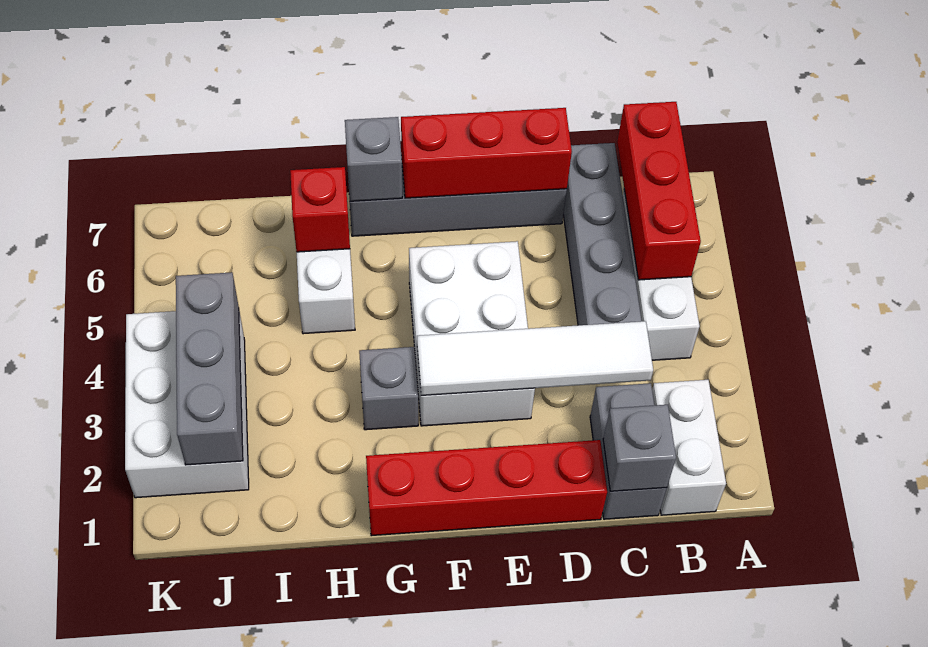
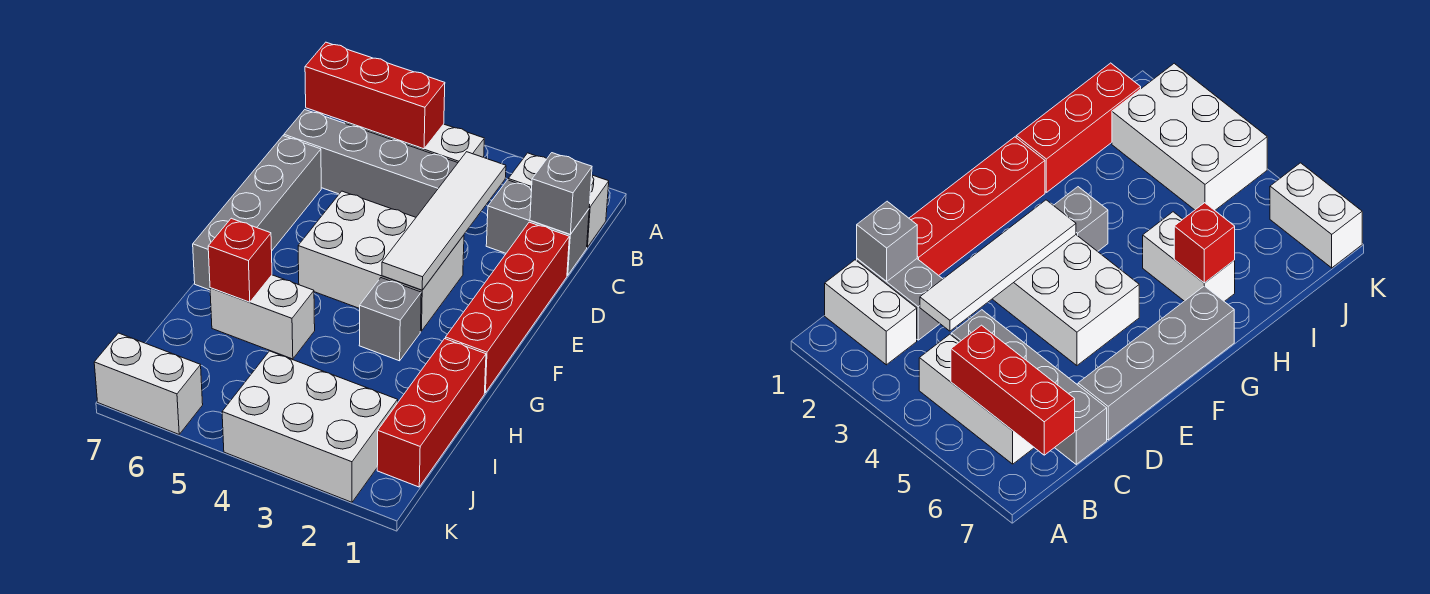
red brick D7:F7 level 2 -> red brick H1:J1 level 1
grey brick G7 level 2 -> none
grey brick J2:J4 level 2 -> none
none -> white brick K6:K7 level 1

